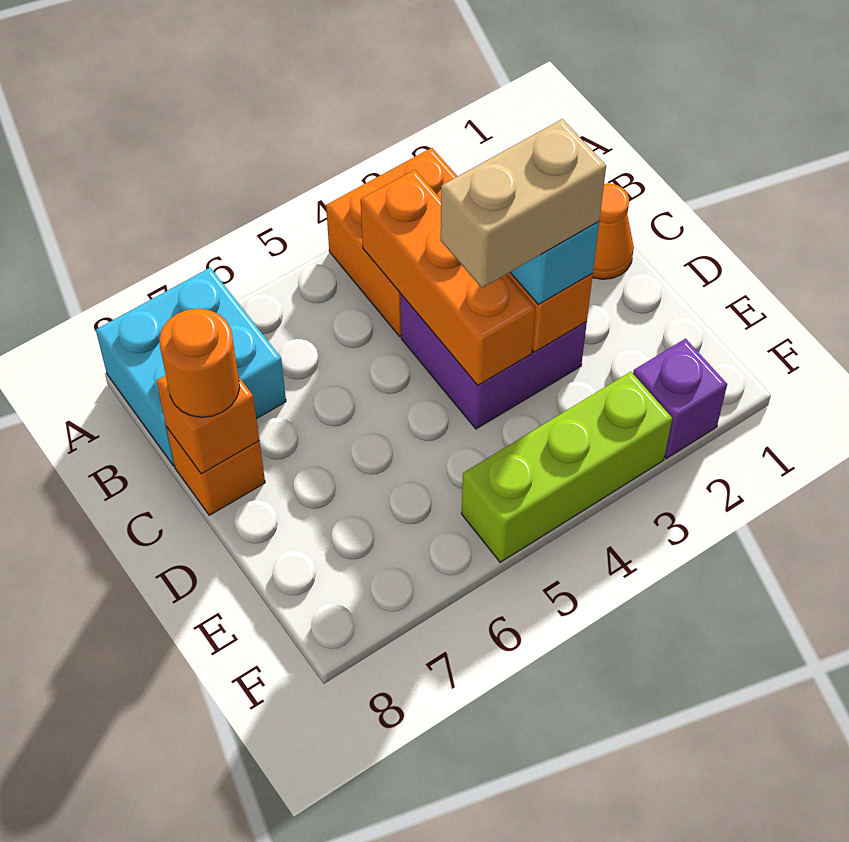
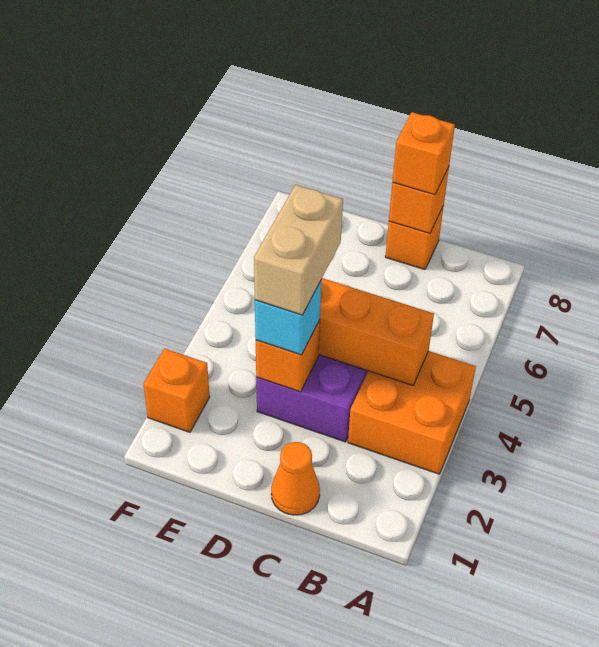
cyan brick A7:B8 level 1 -> none
orange round brick C8 level 3 -> orange brick C8 level 3
purple brick F2 level 1 -> orange brick F2 level 1
lime brick F3:F5 level 1 -> none

